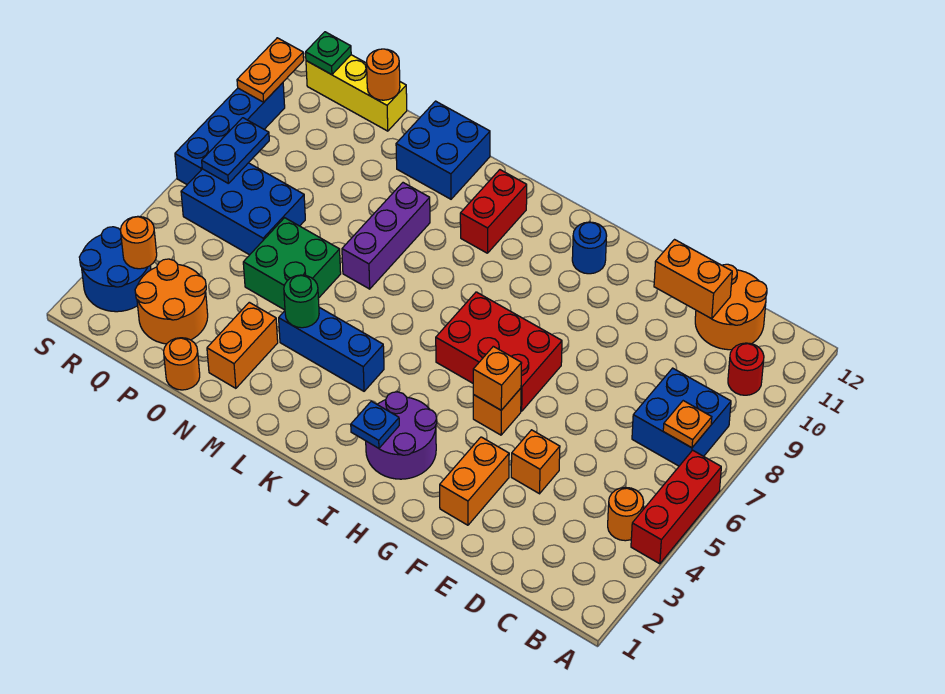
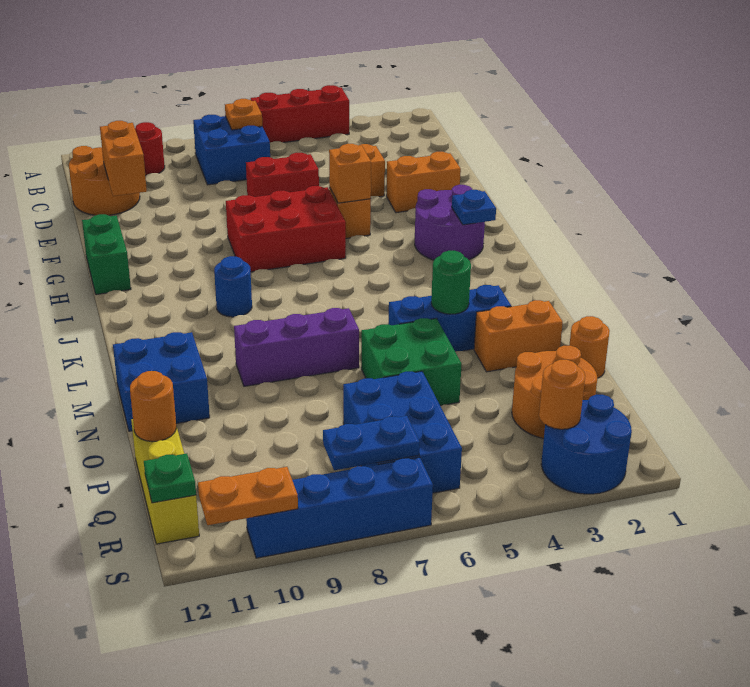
orange round brick B4 level 1 -> none
red brick G6:I7 level 1 -> red brick G6:H8 level 1
none -> green brick G12:H12 level 1
blue round brick H11 level 1 -> blue round brick J9 level 1
blue brick K4:M4 level 1 -> blue brick M3:M5 level 1
red brick K10:K11 level 1 -> red brick E6:E7 level 1

